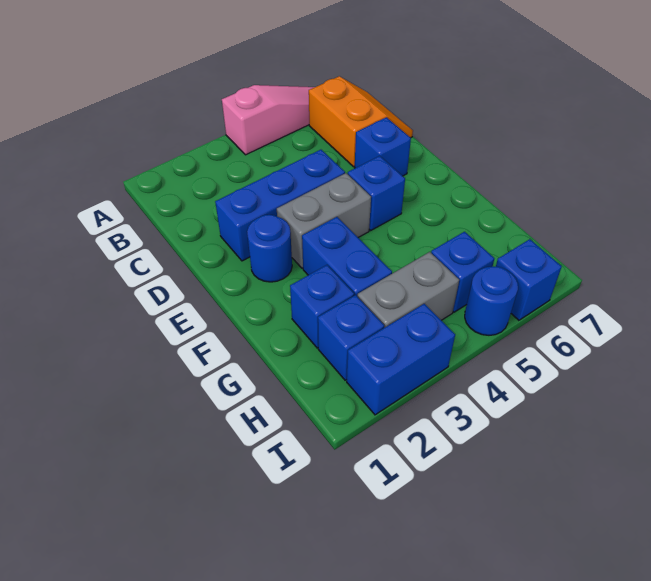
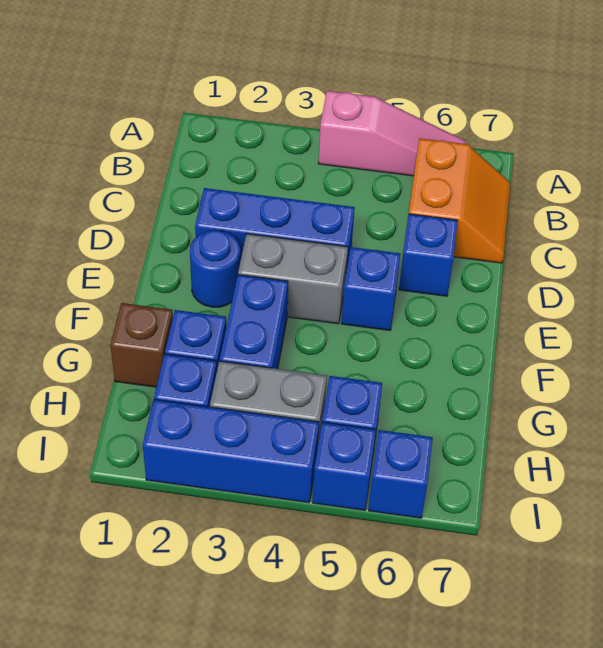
none -> brown brick G1 level 1
blue brick I2:I3 level 1 -> blue brick I2:I4 level 1
blue round brick I5 level 1 -> blue brick I5 level 1

